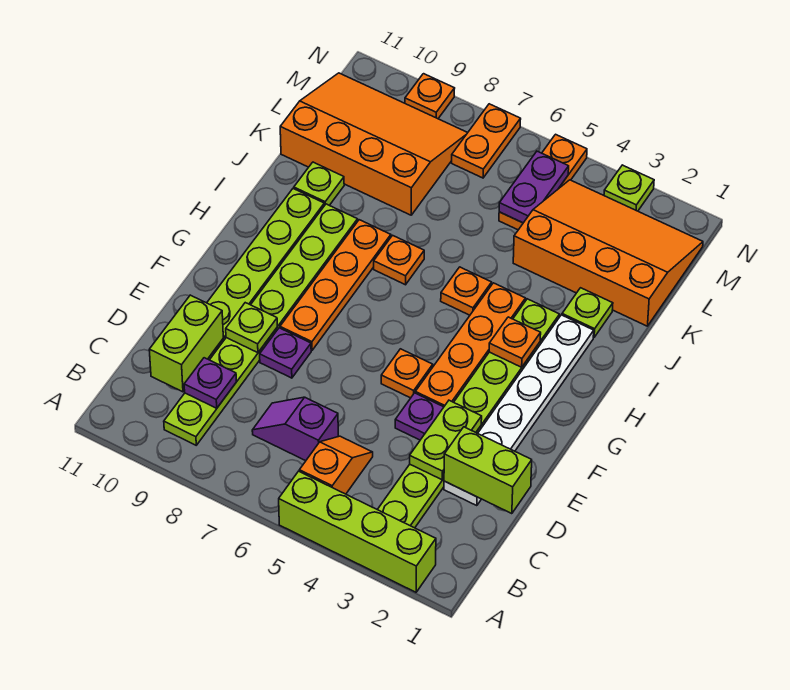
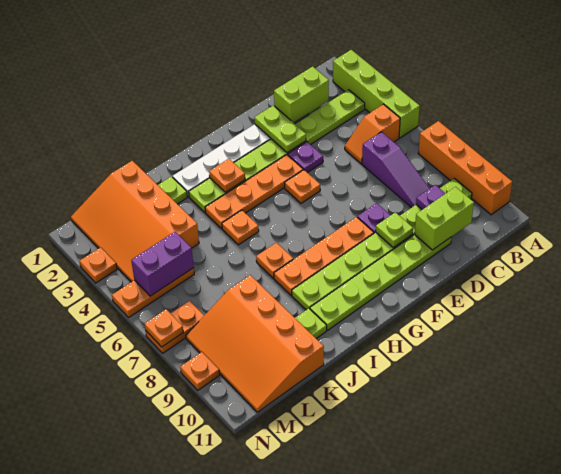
none -> orange brick A7:A10 level 1
purple slope C6:C7 level 1 top 6 -> purple slope C6:C8 level 1 top 6
lime brick D1:D2 level 2 -> lime brick C2:D2 level 2
lime plate D3:E3 level 2 -> lime plate E2:E3 level 2
purple plate L5:M5 level 2 -> purple brick L5:M5 level 2
lime plate N3 level 1 -> orange plate N3 level 1
none -> orange plate N7 level 2

